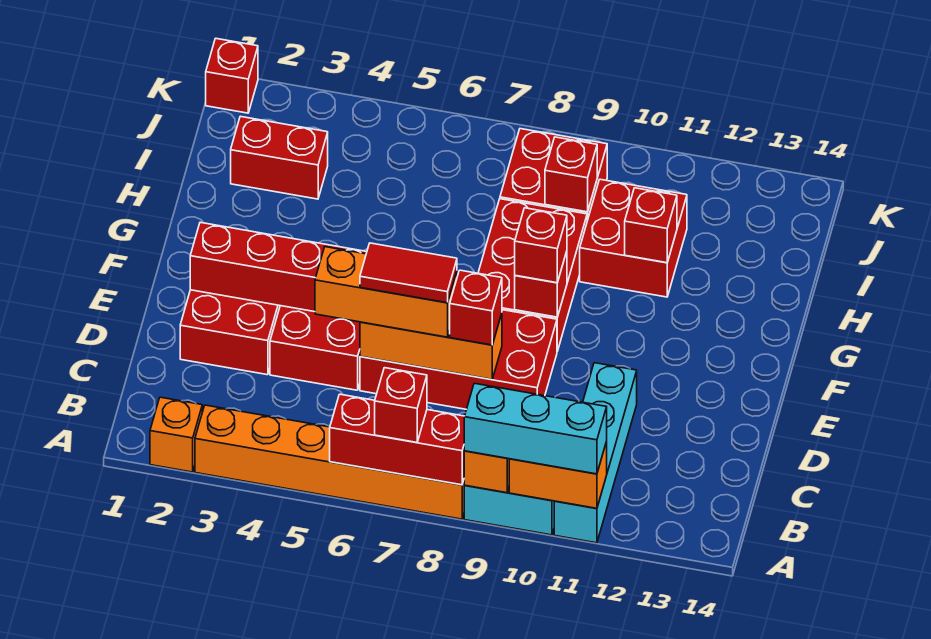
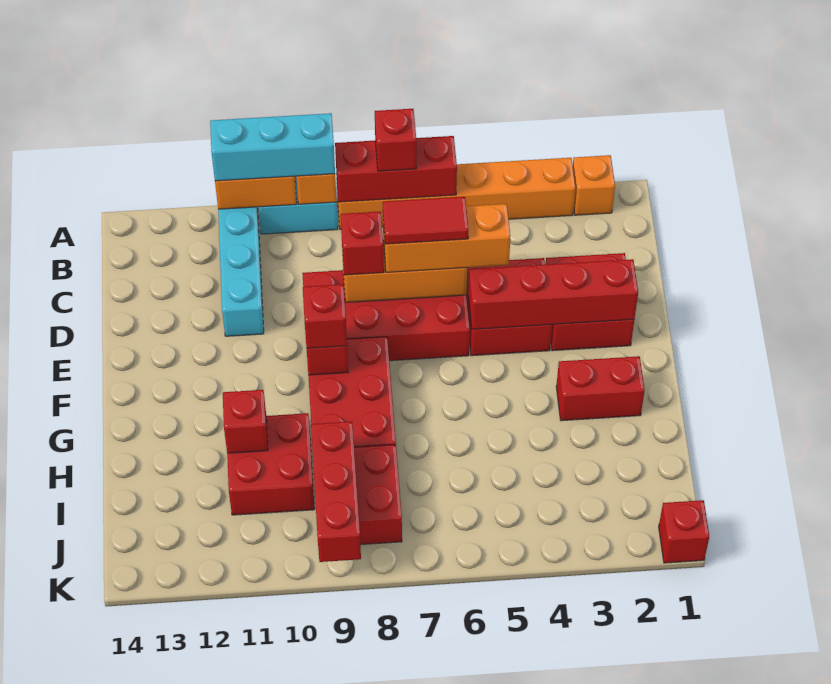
red brick I2:I3 level 1 -> red brick G2:G3 level 1
red brick I9 level 2 -> red brick I9:K9 level 2

